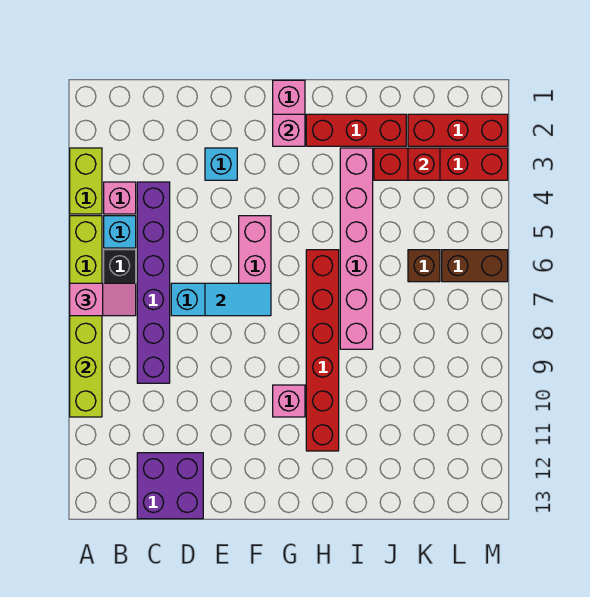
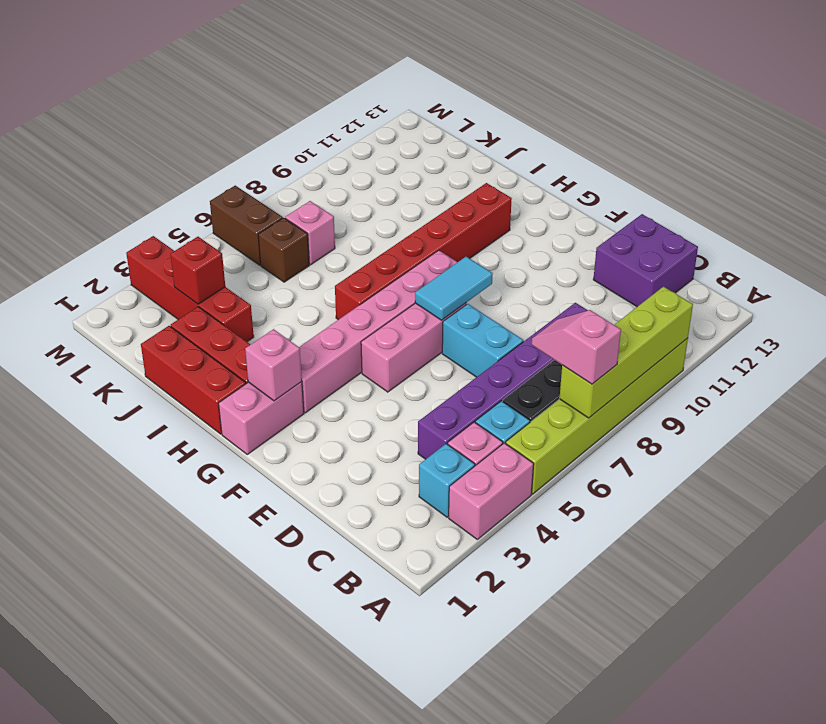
lime brick A3:A4 level 1 -> pink brick A3:A4 level 1
cyan brick E3 level 1 -> cyan brick B3 level 1
cyan tile E7:F7 level 2 -> cyan tile F7:F8 level 2
pink brick G10 level 1 -> pink brick K7 level 1
pink brick I3:I8 level 1 -> pink brick G3:G8 level 1
red brick K2:M2 level 1 -> red brick H1:J1 level 1

